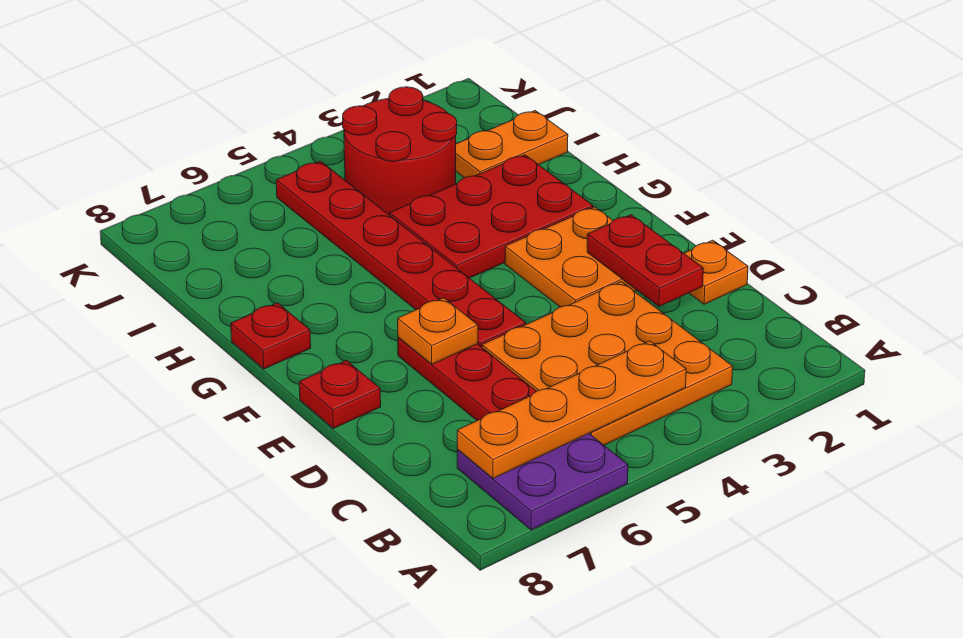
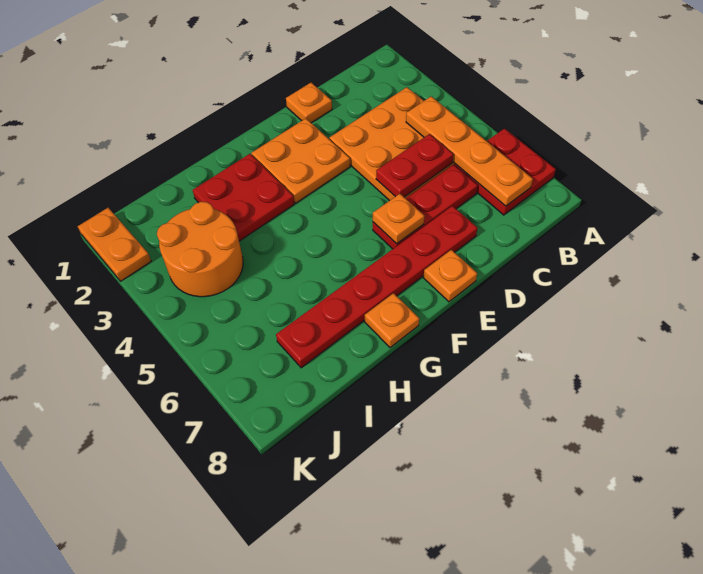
purple plate A6:B7 level 1 -> red plate A6:B7 level 1
red plate D2:E2 level 2 -> red plate C5:D5 level 2
red plate E5:J5 level 1 -> red plate D7:I7 level 1
red plate E8 level 1 -> orange plate E8 level 1
red plate G2:H4 level 1 -> red plate G2:H3 level 1
red plate G8 level 1 -> orange plate G8 level 1
orange plate I1:I2 level 1 -> orange plate K1:K2 level 1
red round brick I3:J4 level 1 -> orange round brick I3:J4 level 1

